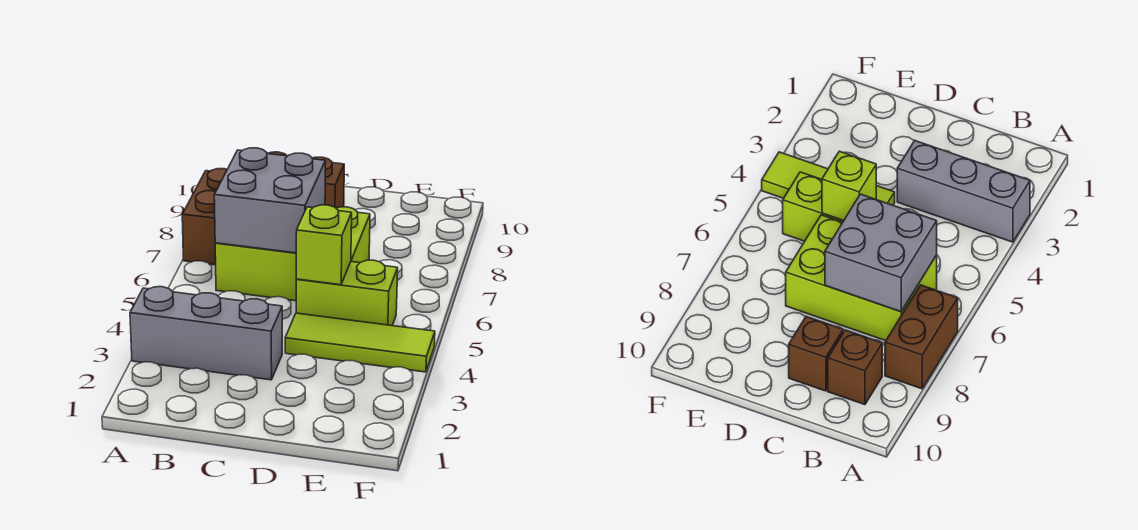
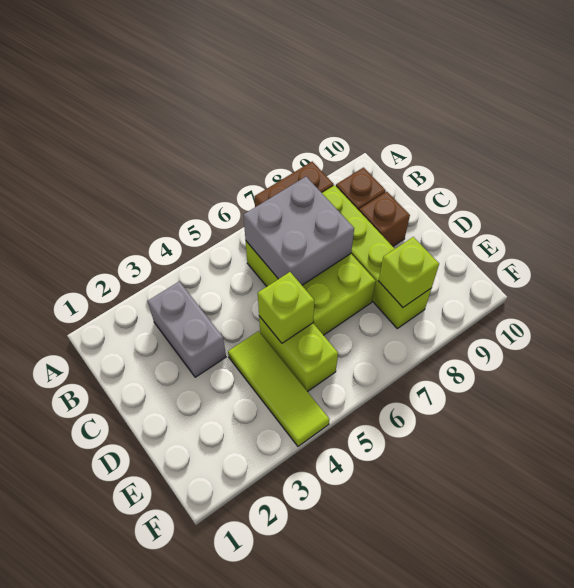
grey brick A3:C3 level 1 -> grey brick B3:C3 level 1
none -> lime brick B8:E8 level 1
none -> lime brick E8 level 2

